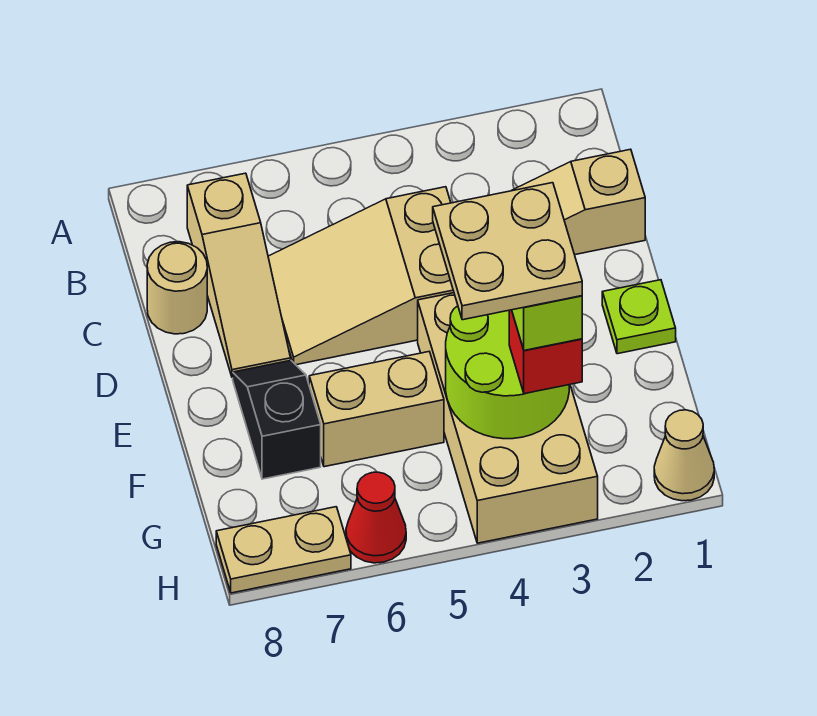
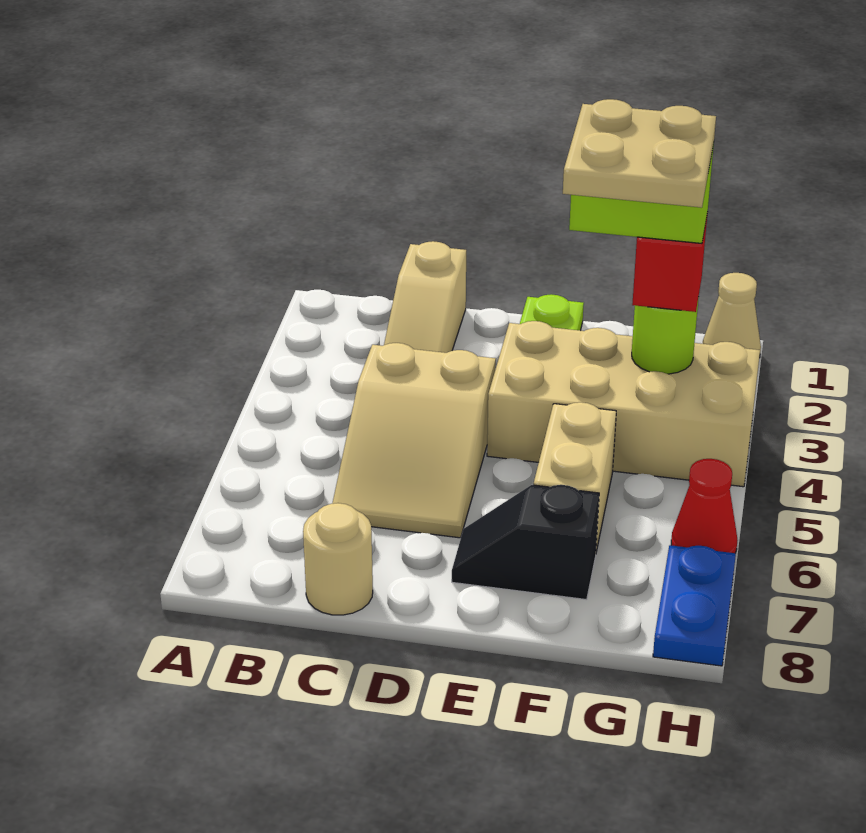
tan slope B7:D7 level 1 top B -> none
lime round brick F3:G4 level 2 -> lime round brick G3 level 2
tan plate H7:H8 level 1 -> blue plate H7:H8 level 1

